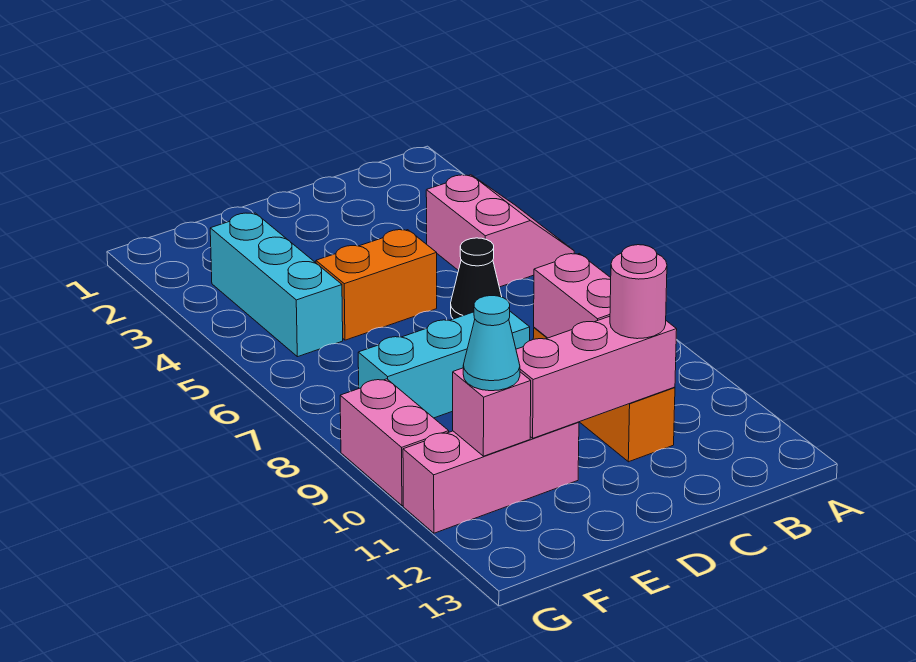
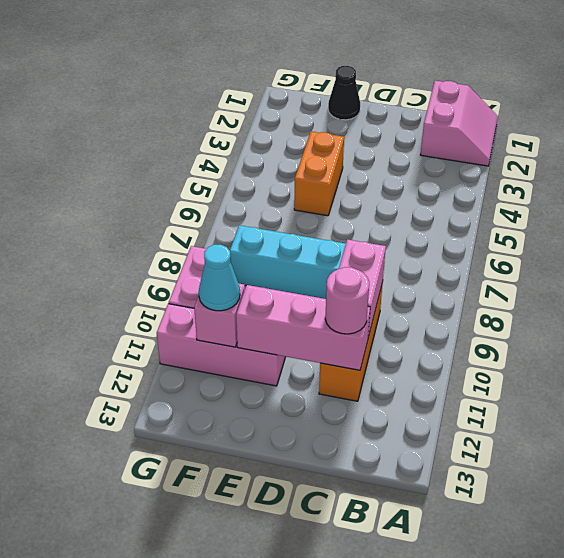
pink slope A4:B5 level 1 top B -> pink slope A1:B2 level 1 top B
black cone C6 level 1 -> black cone E1 level 1
orange brick D5:E5 level 1 -> orange brick E4:E5 level 1
cyan brick F3:F5 level 1 -> none

